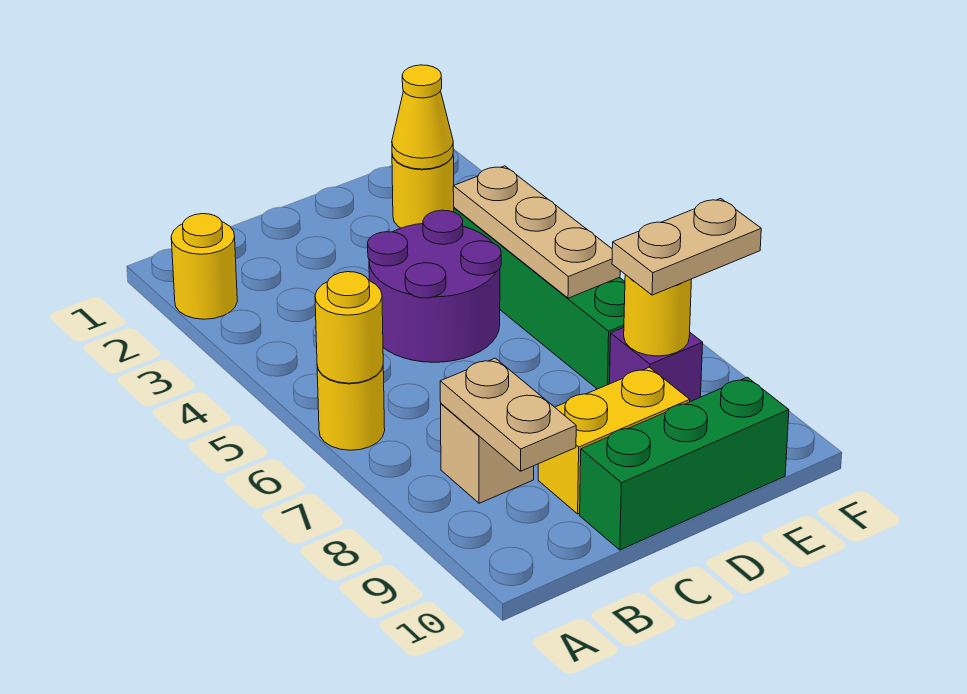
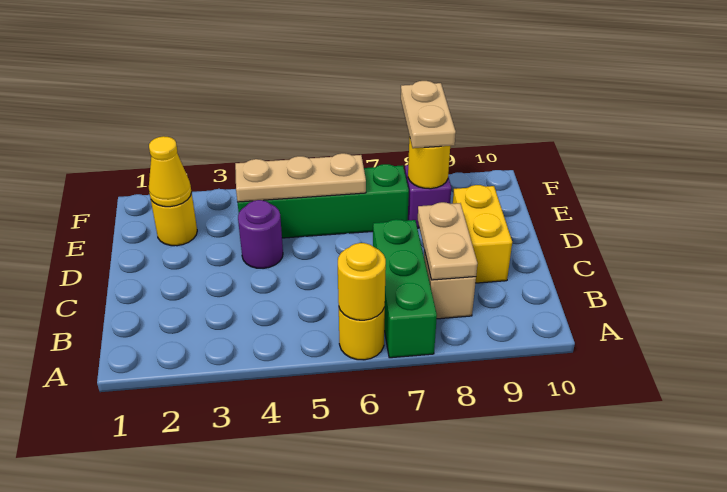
yellow round brick A2 level 1 -> none
tan plate B8:B9 level 2 -> tan plate B8:C8 level 2
purple round brick C4:D5 level 1 -> purple round brick D4 level 1
green brick C10:E10 level 1 -> green brick A7:C7 level 1

